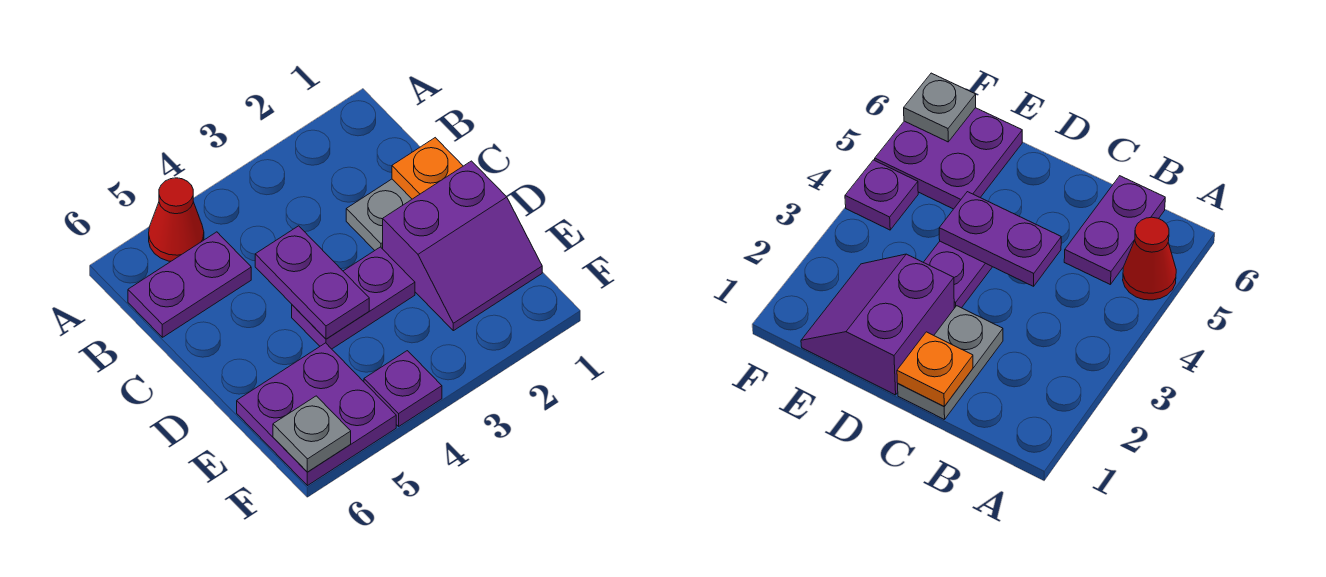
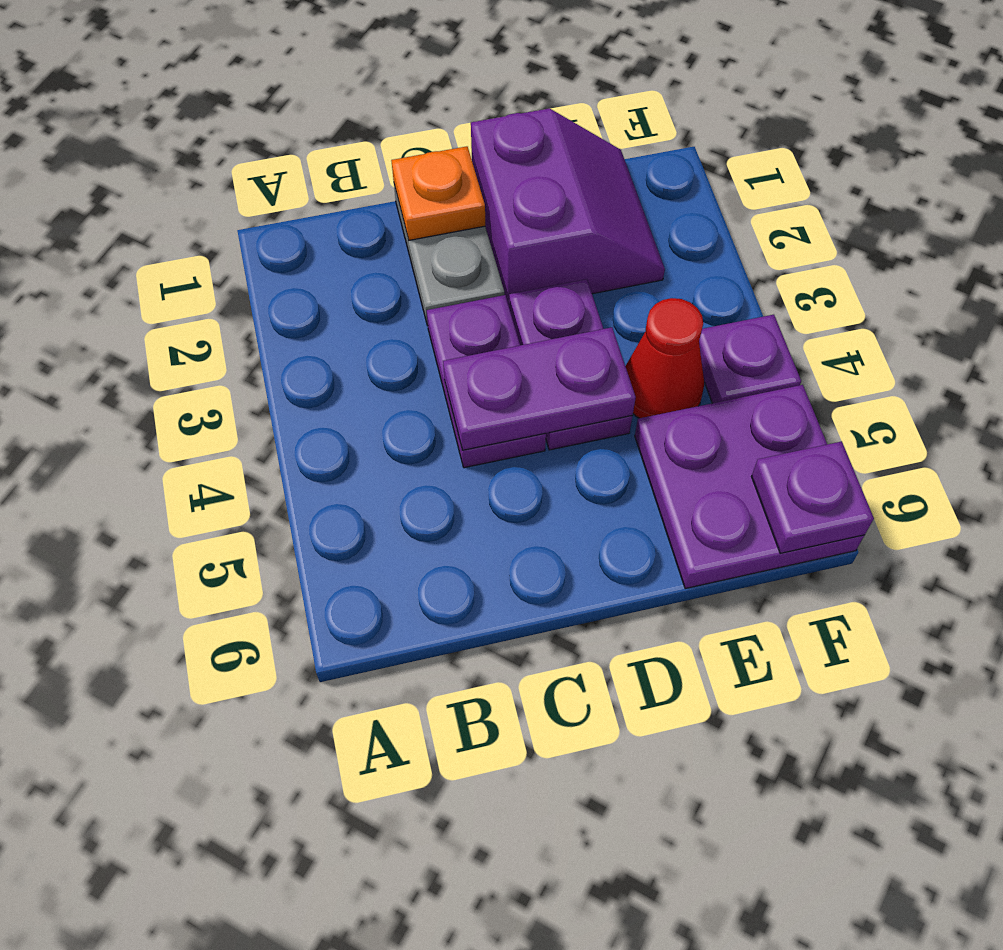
red cone A5 level 1 -> red cone E4 level 1
purple plate B5:B6 level 1 -> purple plate C3:C4 level 1
grey plate F6 level 2 -> purple plate F6 level 2

